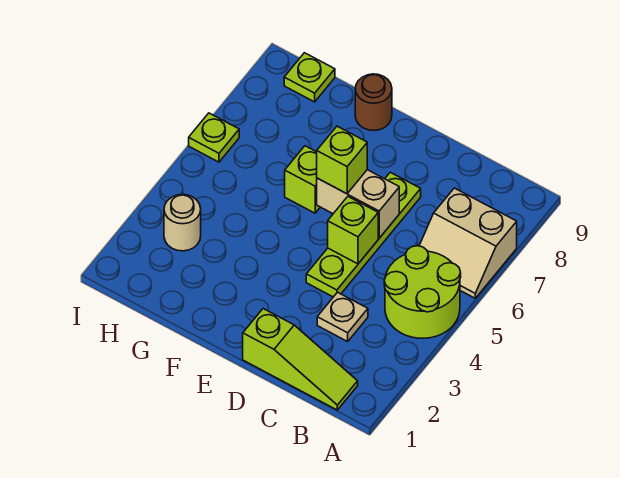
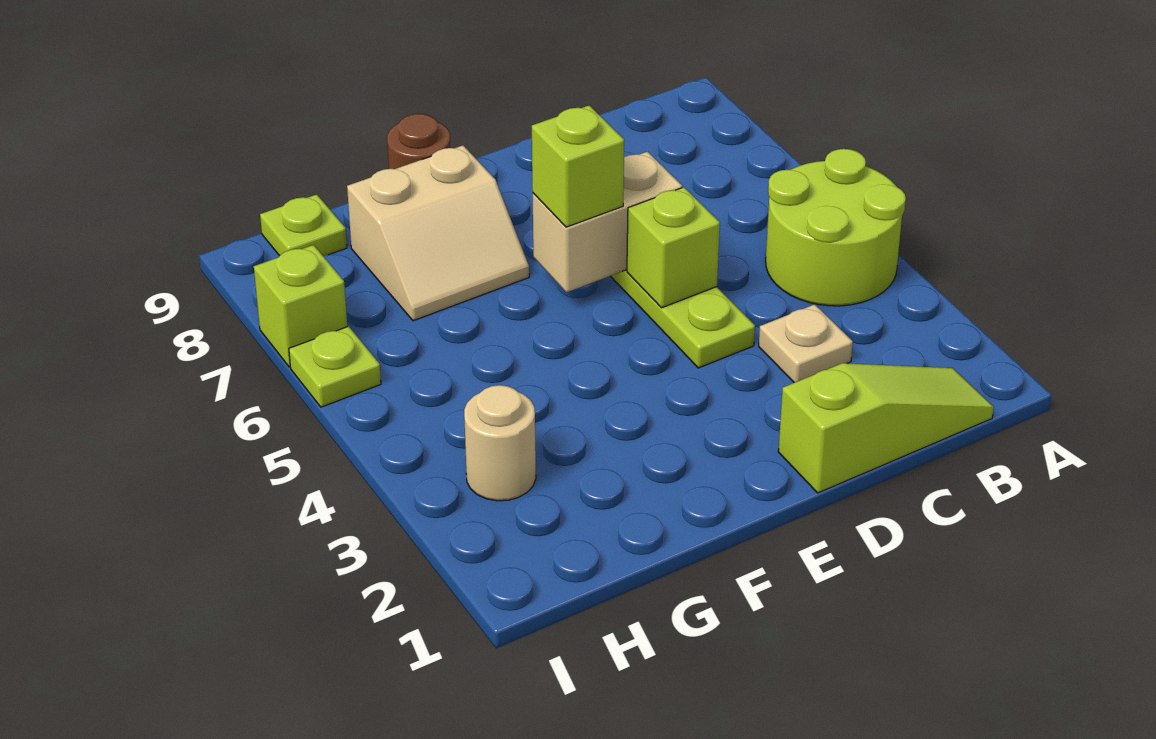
tan slope A6:B7 level 1 top 7 -> tan slope F7:G8 level 1 top 8
lime brick F6 level 1 -> lime brick I7 level 1

